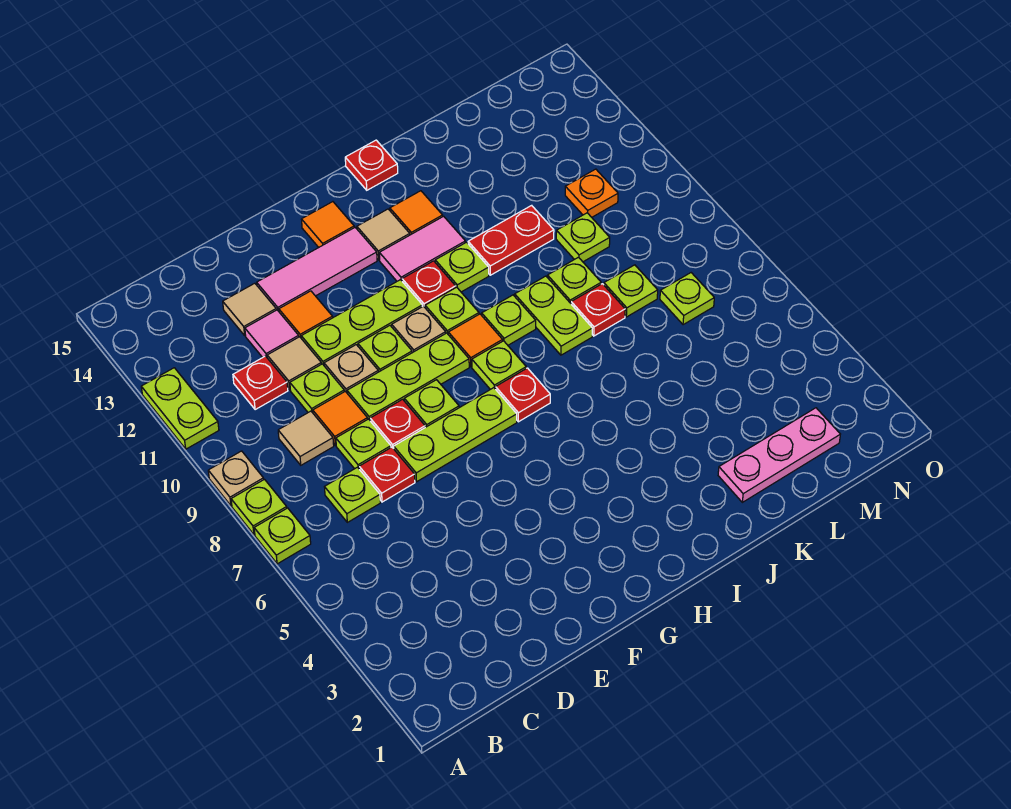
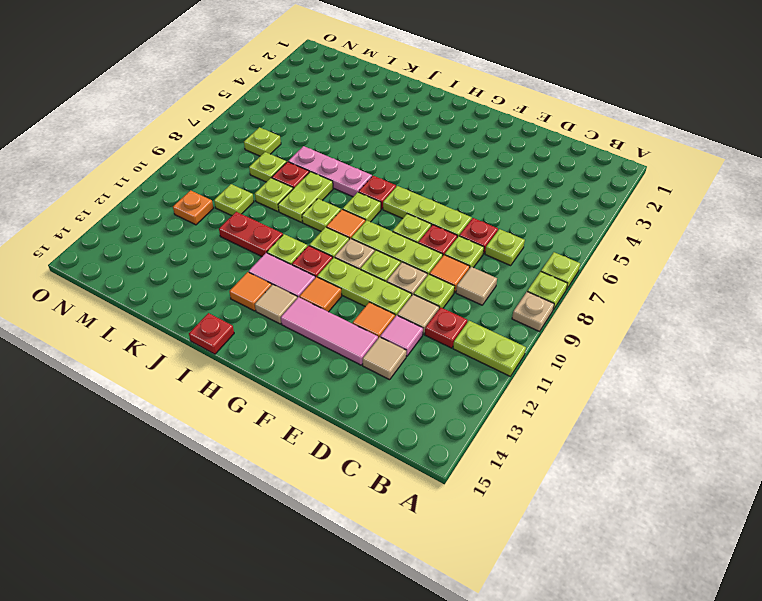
lime plate A11:A12 level 1 -> lime plate A11:B11 level 1
orange tile G14 level 1 -> orange tile G12 level 1
pink plate K2:M2 level 1 -> pink plate I7:K7 level 1

